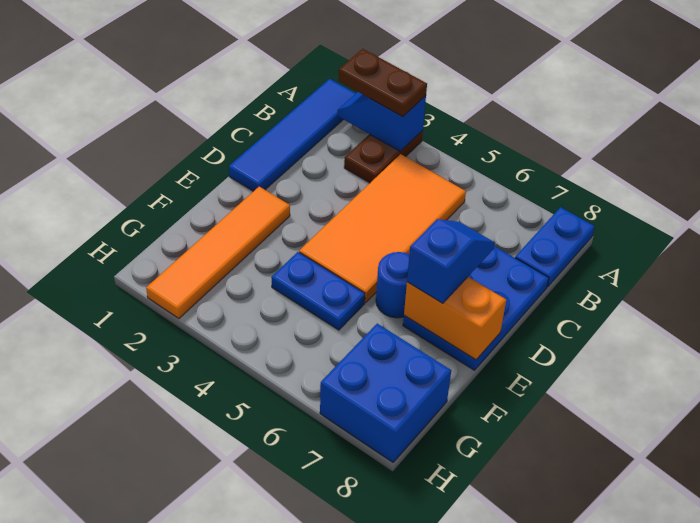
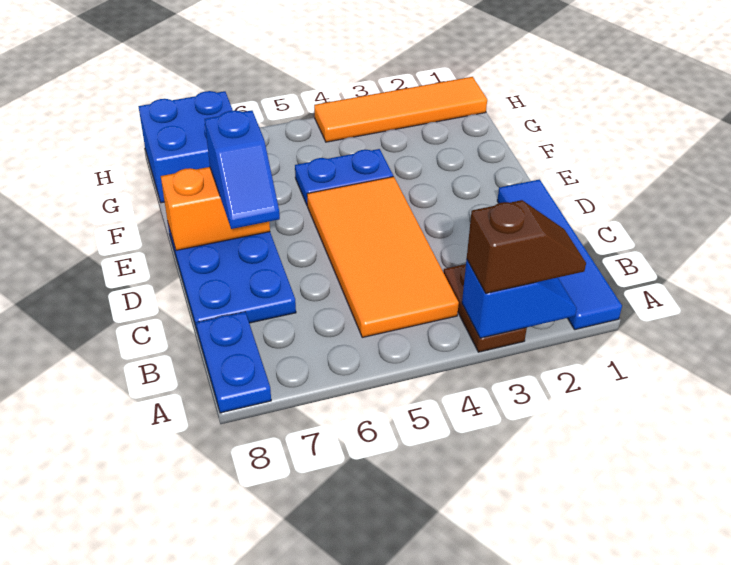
brown plate A2:A3 level 3 -> brown slope A2:A3 level 3 top 3
orange tile E2:H2 level 1 -> orange tile H1:H4 level 1
blue round brick E6 level 1 -> none

